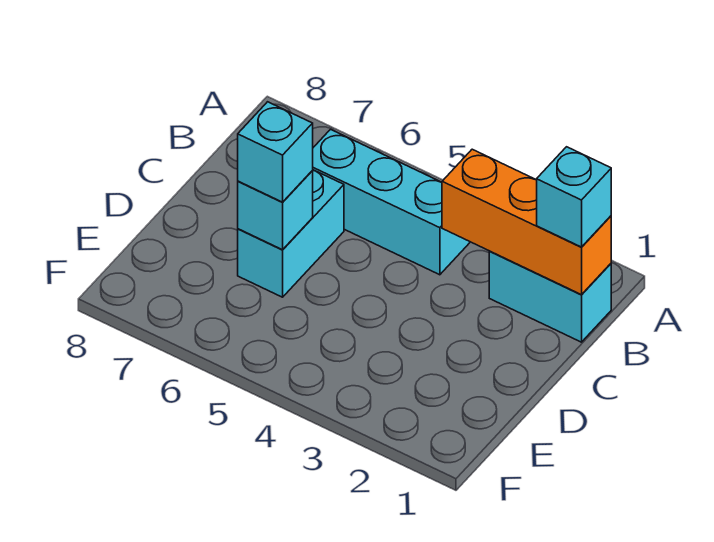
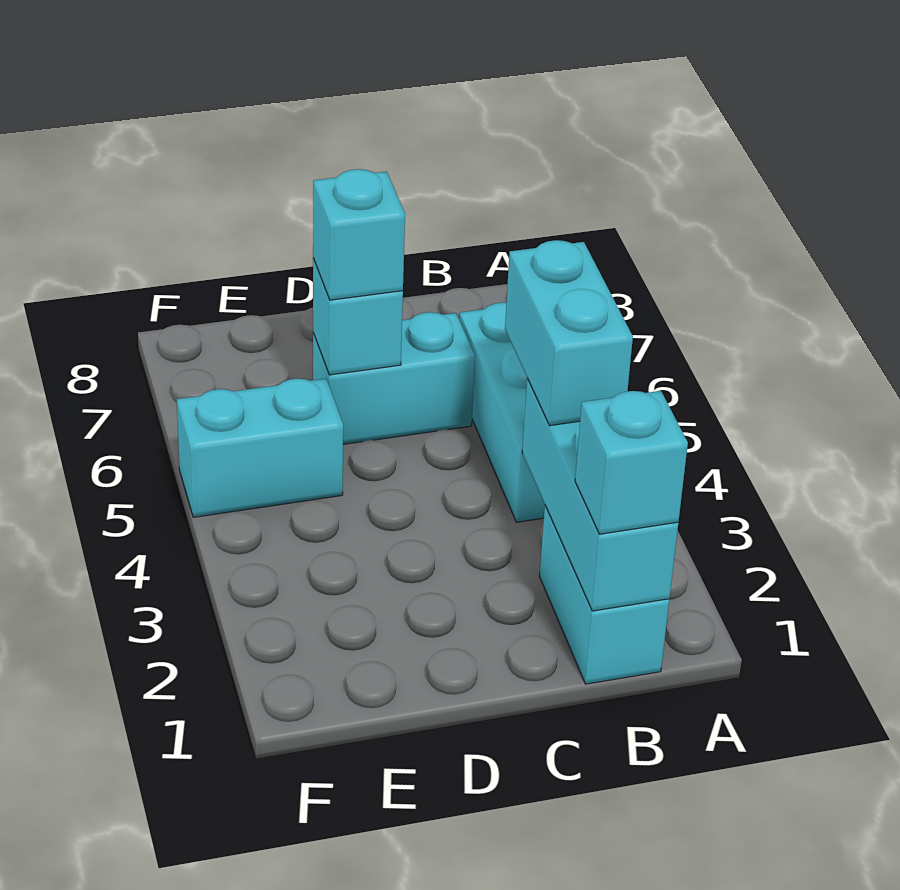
orange brick B1:B3 level 2 -> cyan brick B1:B3 level 2
none -> cyan brick B3:B4 level 3
none -> cyan brick E5:F5 level 1

